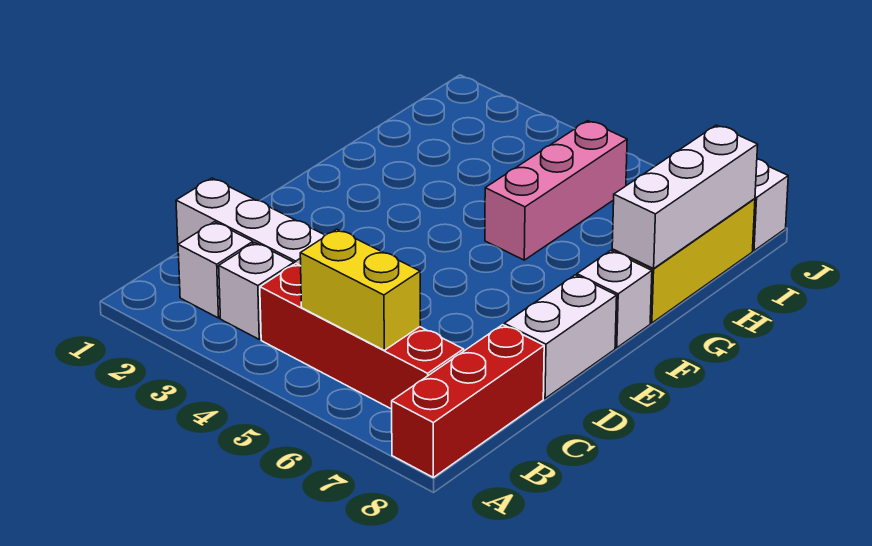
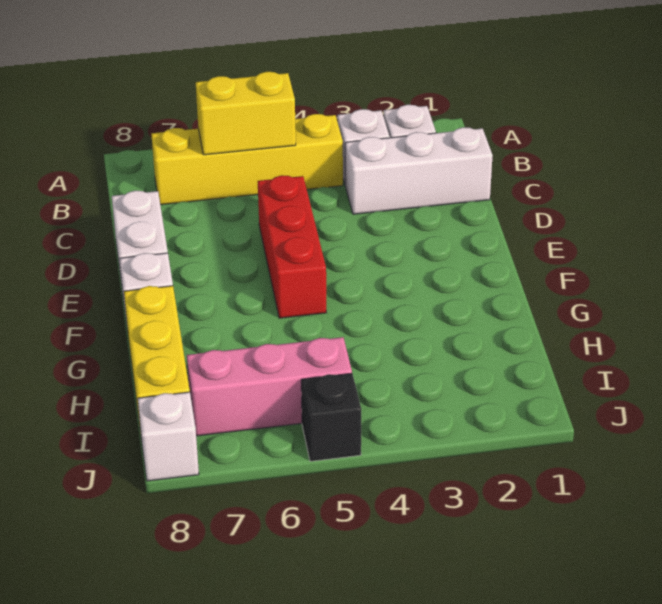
red brick A8:C8 level 1 -> red brick D5:F5 level 1
red brick B4:B7 level 1 -> yellow brick B4:B7 level 1
pink brick G5:I5 level 1 -> pink brick I5:I7 level 1
white brick G8:I8 level 2 -> none
none -> black brick J5 level 1

